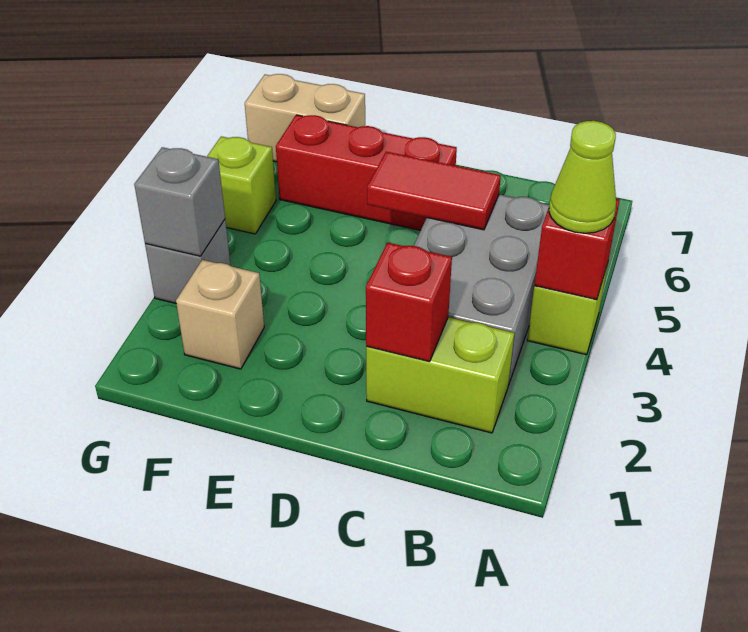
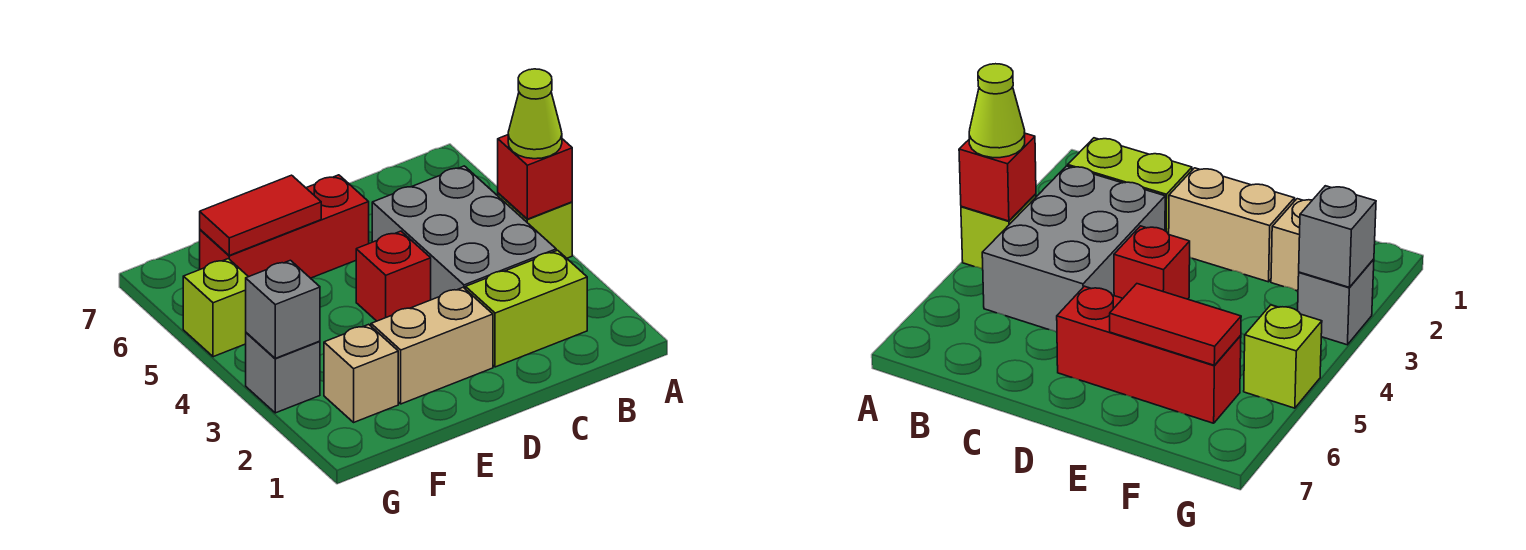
red brick C2 level 2 -> red brick D4 level 1
red tile C5:D5 level 2 -> red tile E6:F6 level 2
tan brick F7:G7 level 1 -> tan brick D2:E2 level 1

